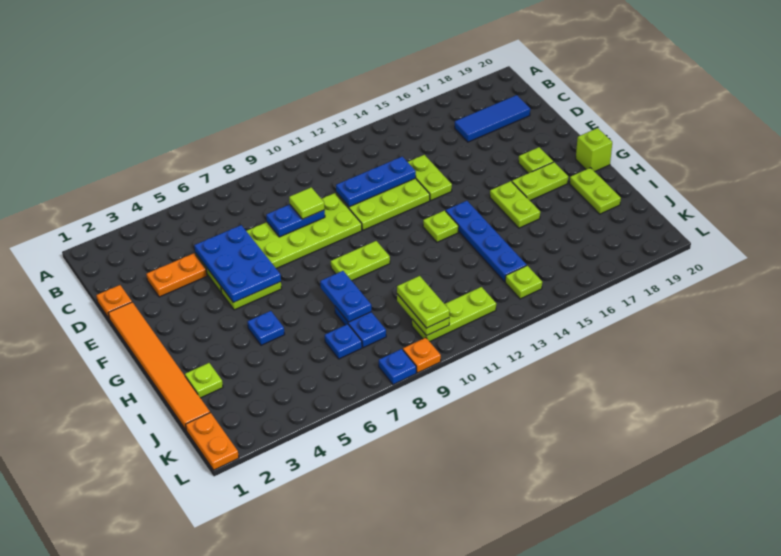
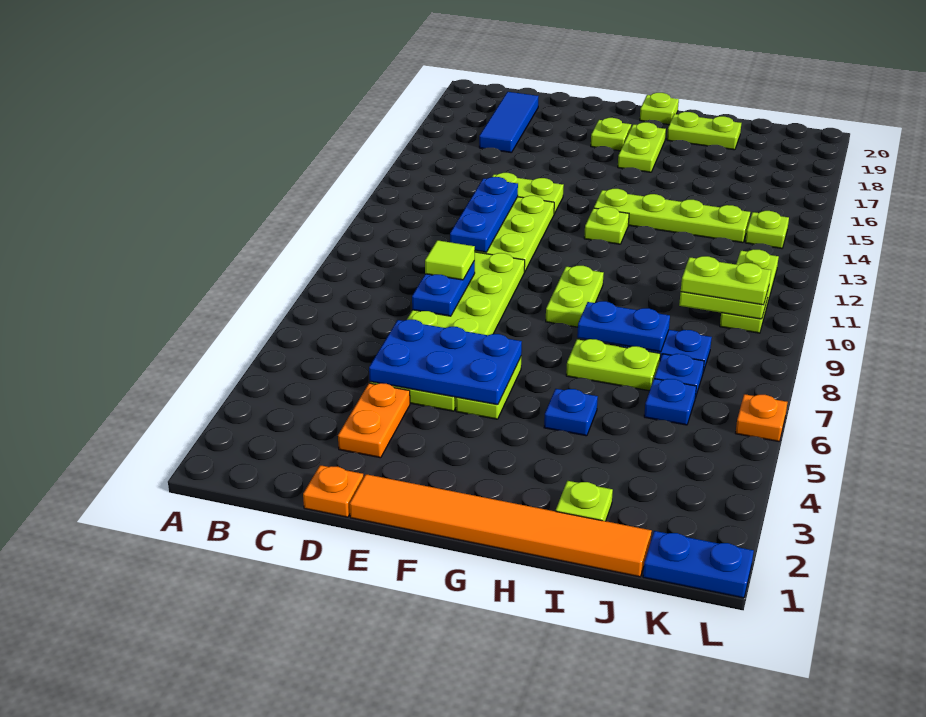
blue plate G14:J14 level 1 -> lime plate G14:J14 level 1
lime plate G16:H16 level 1 -> lime plate H7:I7 level 1
lime brick G20 level 1 -> lime plate G20 level 1
orange plate K1:L1 level 1 -> blue plate K1:L1 level 1
blue plate L8 level 1 -> blue plate J6 level 1
orange plate L9 level 1 -> orange plate L6 level 1

